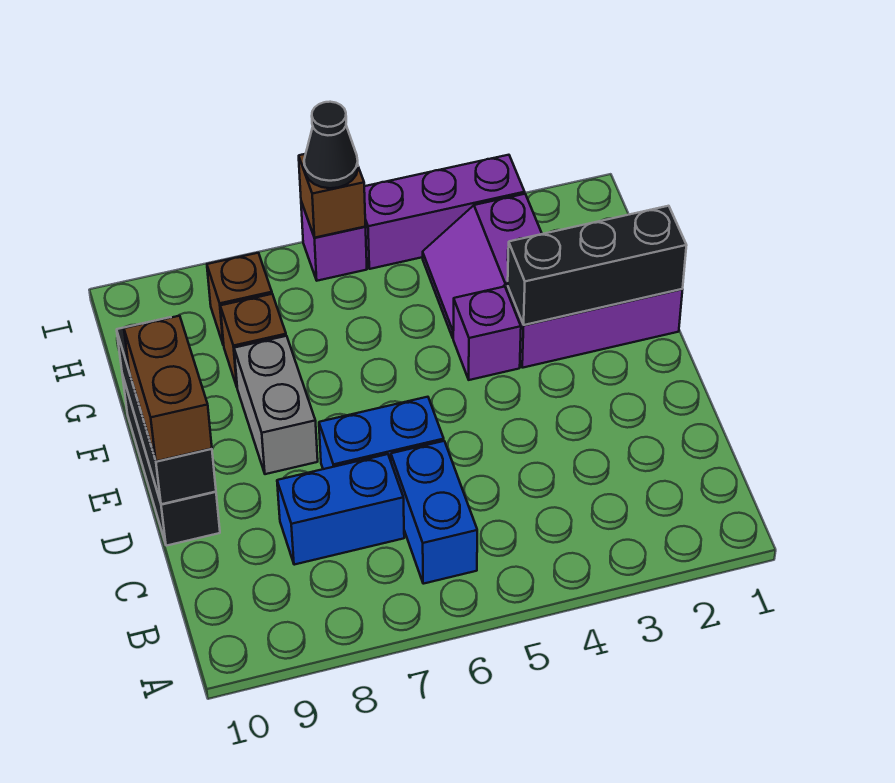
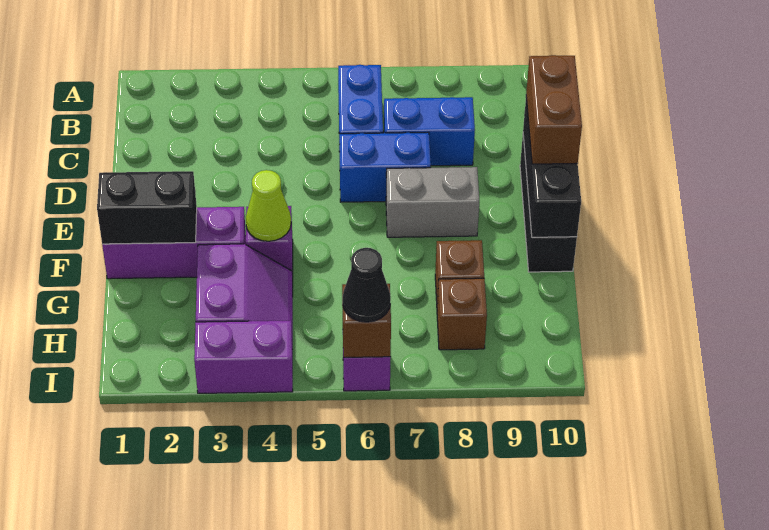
grey brick E8:F8 level 1 -> grey brick E7:E8 level 1
black brick F1:F3 level 2 -> black brick F1:F2 level 2
none -> lime cone F4 level 2
purple brick I3:I5 level 1 -> purple brick I3:I4 level 1

